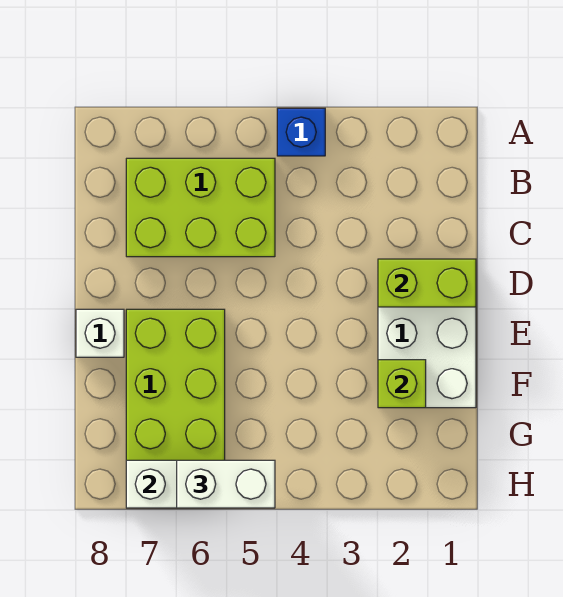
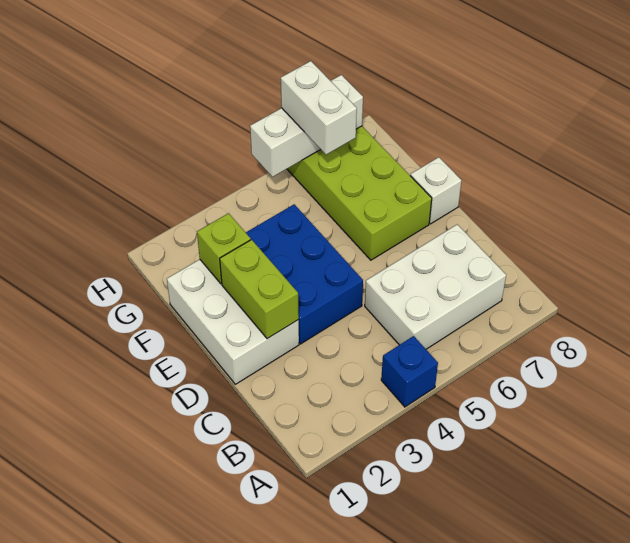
lime brick B5:C7 level 1 -> white brick B5:C7 level 1
lime brick D1:D2 level 2 -> lime brick D2:E2 level 2
none -> blue brick D3:F4 level 1
white brick H5:H6 level 3 -> white brick G6:H6 level 3

